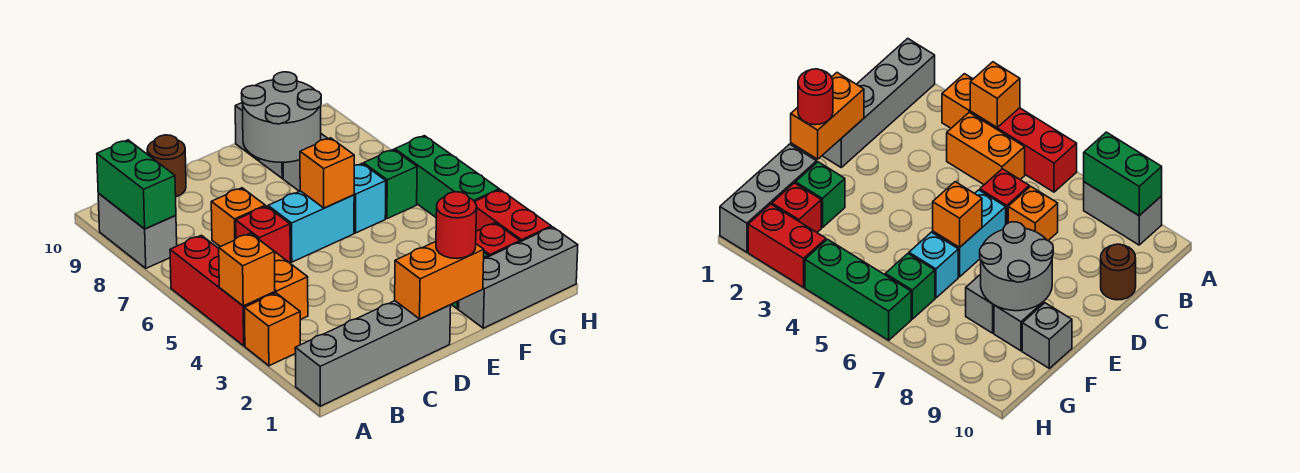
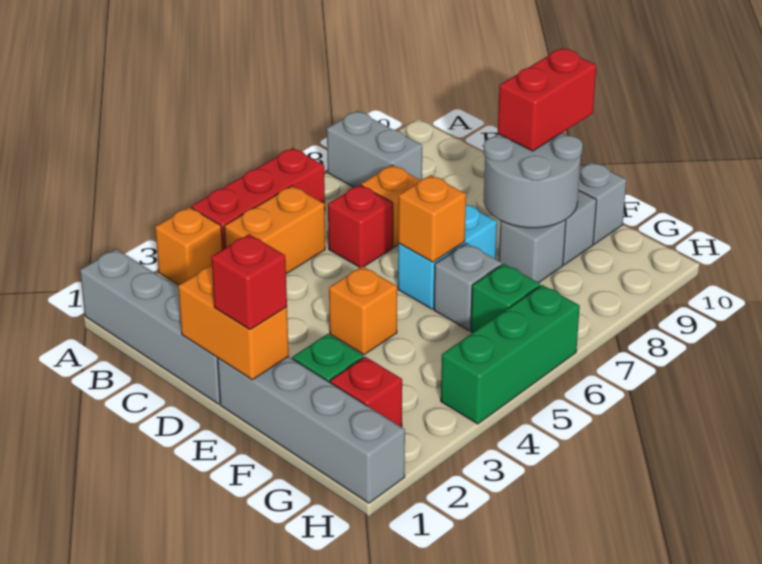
orange brick A4 level 2 -> orange brick E4 level 1
grey brick A8:A9 level 1 -> grey brick A8:B8 level 1
green brick A8:A9 level 2 -> none
brown round brick C10 level 1 -> none
cyan brick D6:E6 level 1 -> cyan brick E6:E7 level 1
red round brick E1 level 3 -> red brick E1 level 3
grey brick F1:H1 level 1 -> grey brick E1:H1 level 1
cyan brick F6 level 1 -> grey brick F6 level 1
red brick H2:H3 level 1 -> red brick E9:E10 level 3

